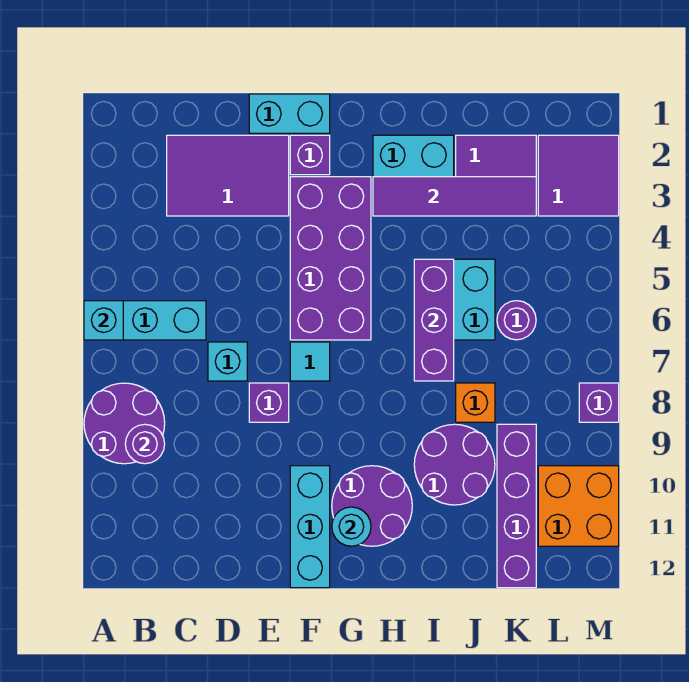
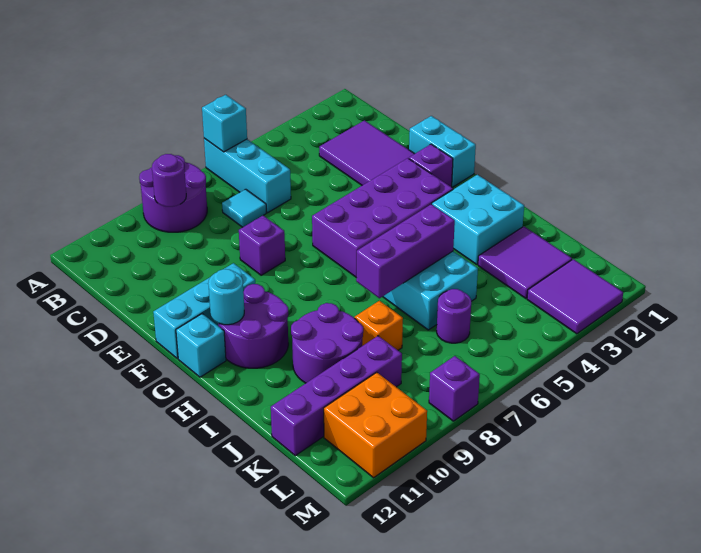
cyan brick D7 level 1 -> cyan brick G12 level 1
cyan tile F7 level 1 -> cyan tile C7 level 1
purple tile H3:K3 level 2 -> none

